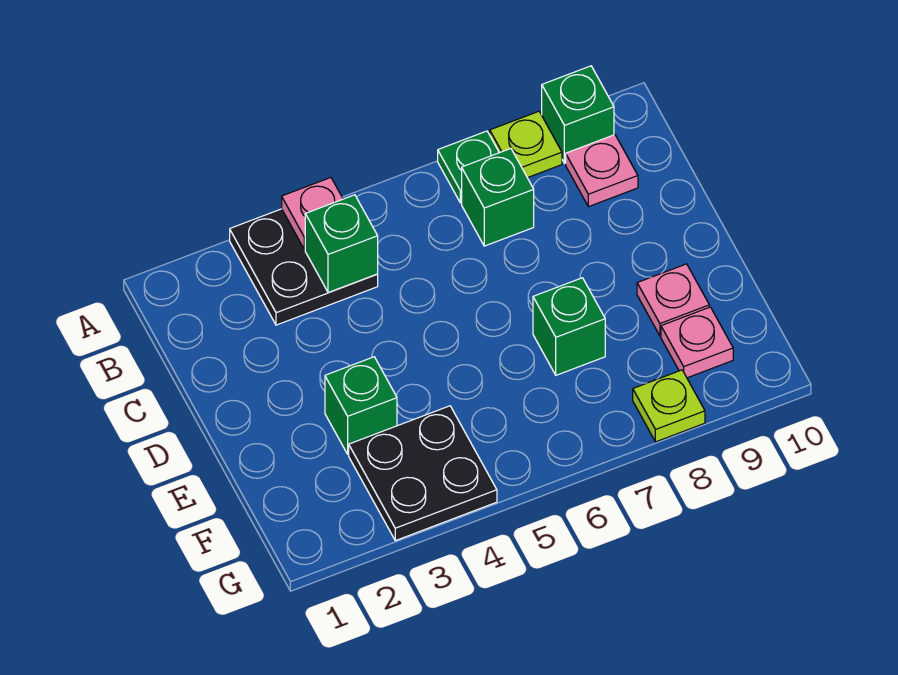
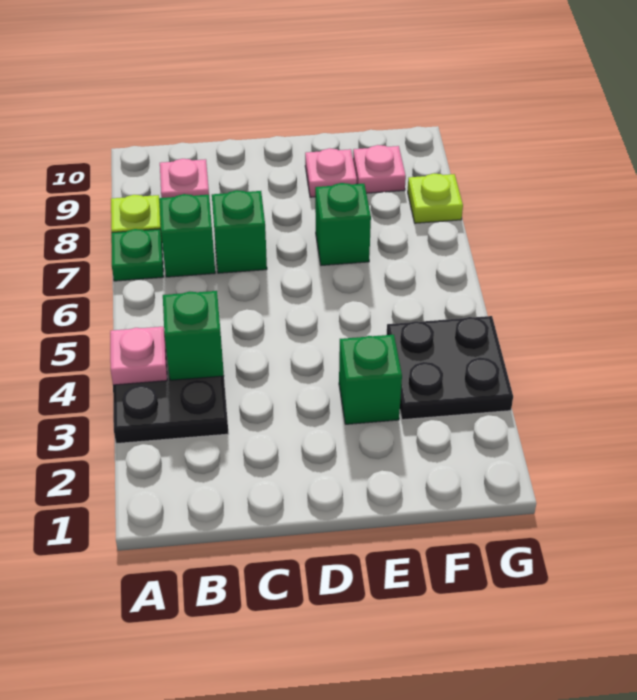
green brick A9 level 1 -> green brick C7 level 1

